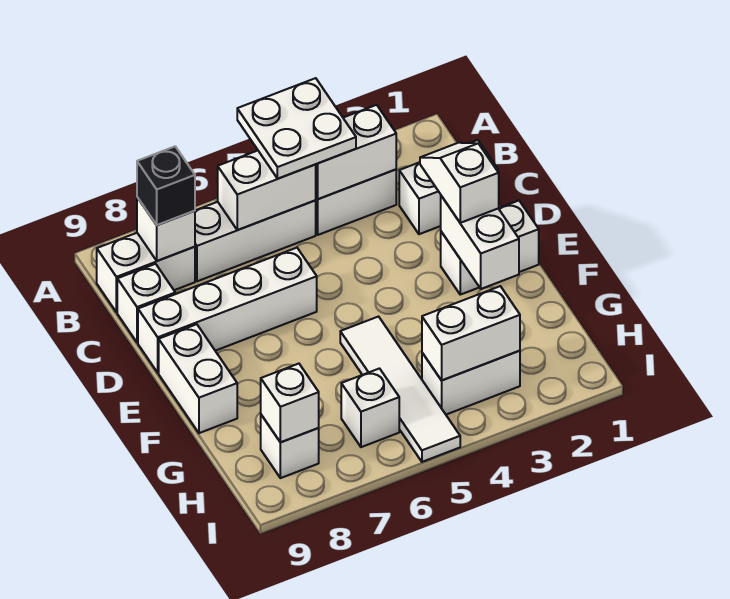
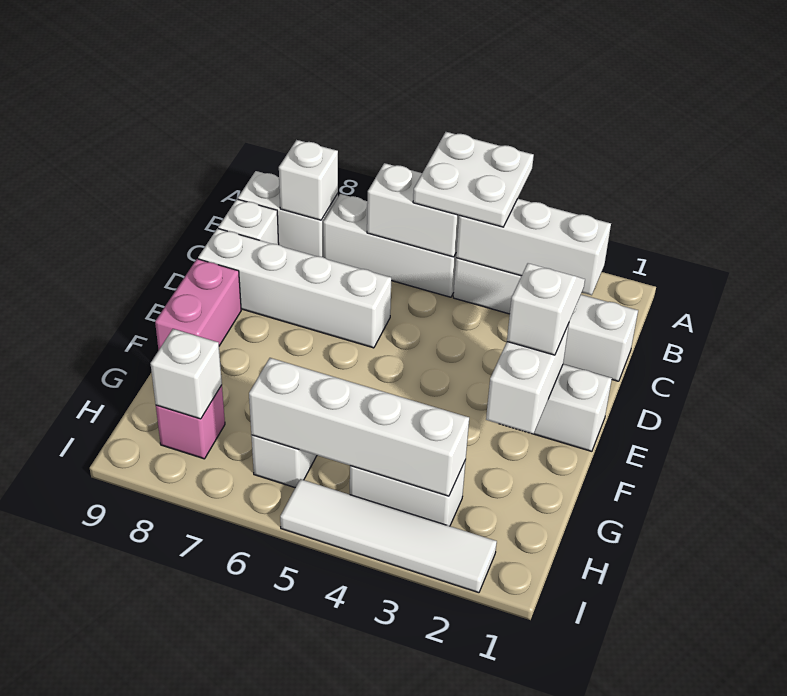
white brick B3:B4 level 2 -> white brick B2:B4 level 2
black brick B8 level 3 -> none
white brick E9:F9 level 1 -> pink brick E9:F9 level 1
white tile F5:I5 level 1 -> white tile I2:I5 level 1
white brick H3:H4 level 2 -> white brick H3:H6 level 2
white brick H8 level 1 -> pink brick H8 level 1

